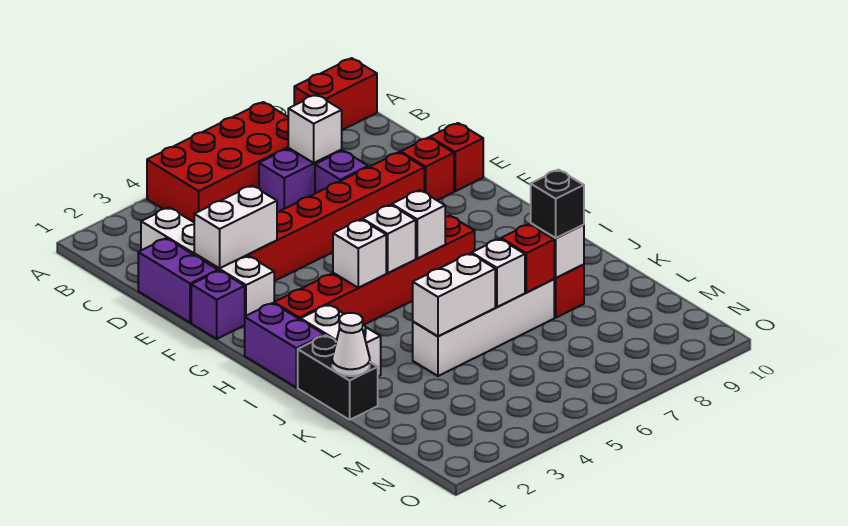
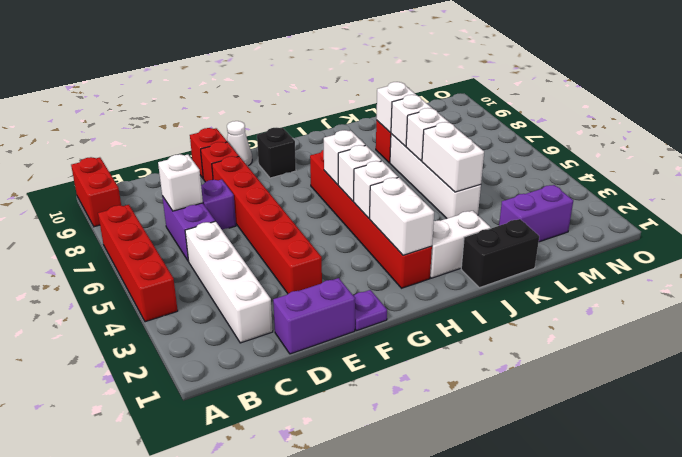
red brick A4:B7 level 1 -> red brick A4:A7 level 1
white brick C2:F2 level 1 -> white brick C2:C5 level 1
white brick E2:E3 level 2 -> white brick H2:H3 level 2
purple brick F1 level 1 -> purple plate F1 level 1
purple brick H1:I1 level 1 -> purple brick L2:M2 level 1
white cone K1 level 2 -> white cone F10 level 1
red brick K7 level 2 -> white brick K7 level 2
black brick K8 level 3 -> black brick G9 level 1

